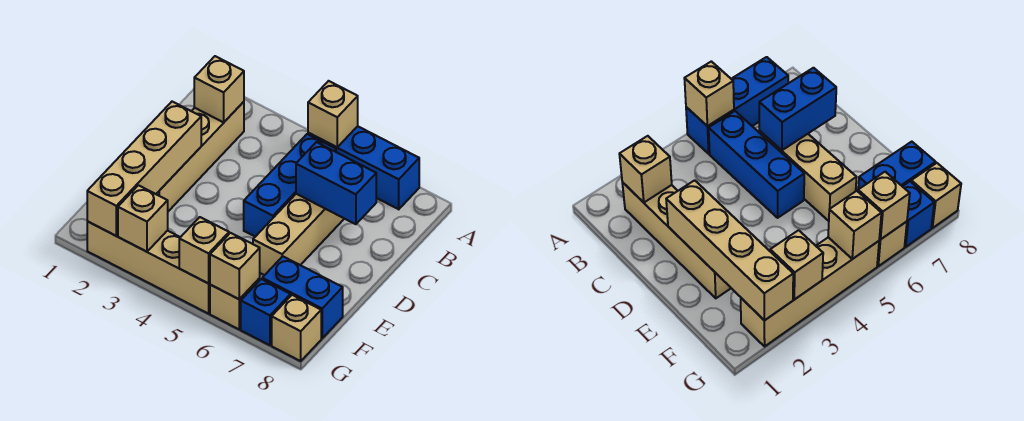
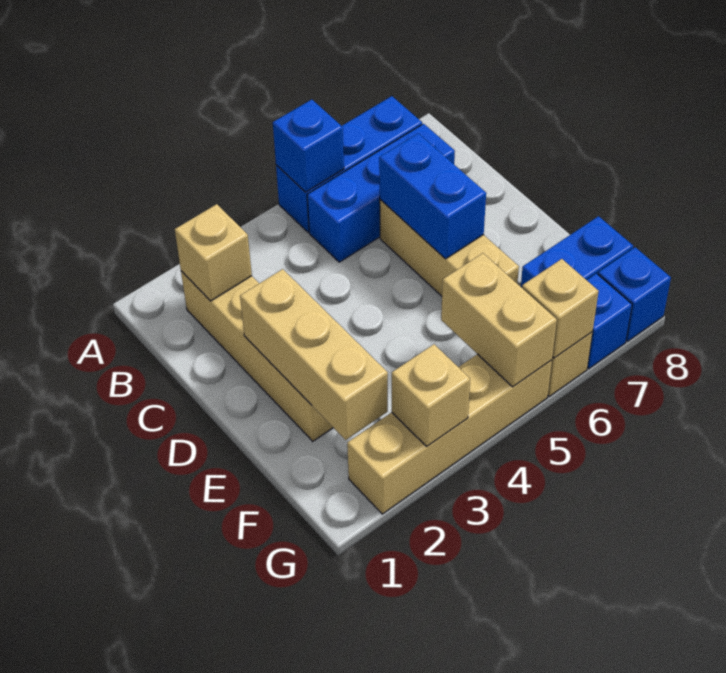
tan brick A5 level 2 -> blue brick A5 level 2
blue brick B5:D5 level 1 -> blue brick B5:B7 level 1
blue brick C6:C7 level 2 -> blue brick C6:D6 level 2
tan brick D2:G2 level 2 -> tan brick D2:F2 level 2
tan brick G5 level 2 -> tan brick F5:G5 level 2
tan brick G8 level 1 -> blue brick G8 level 1

